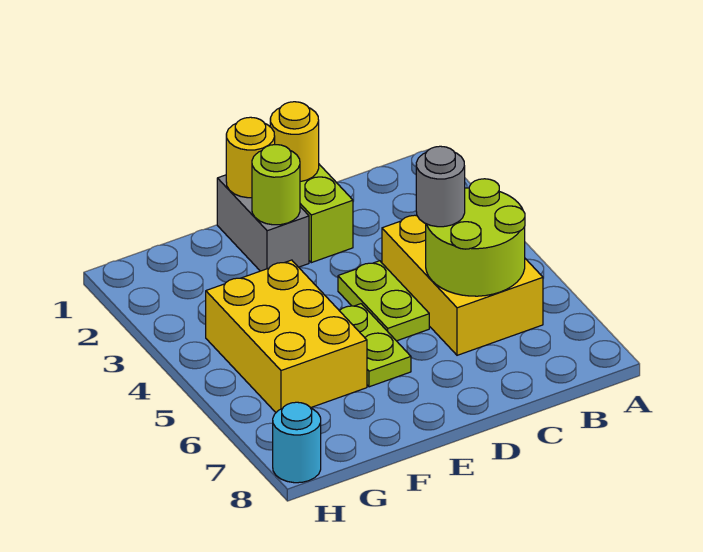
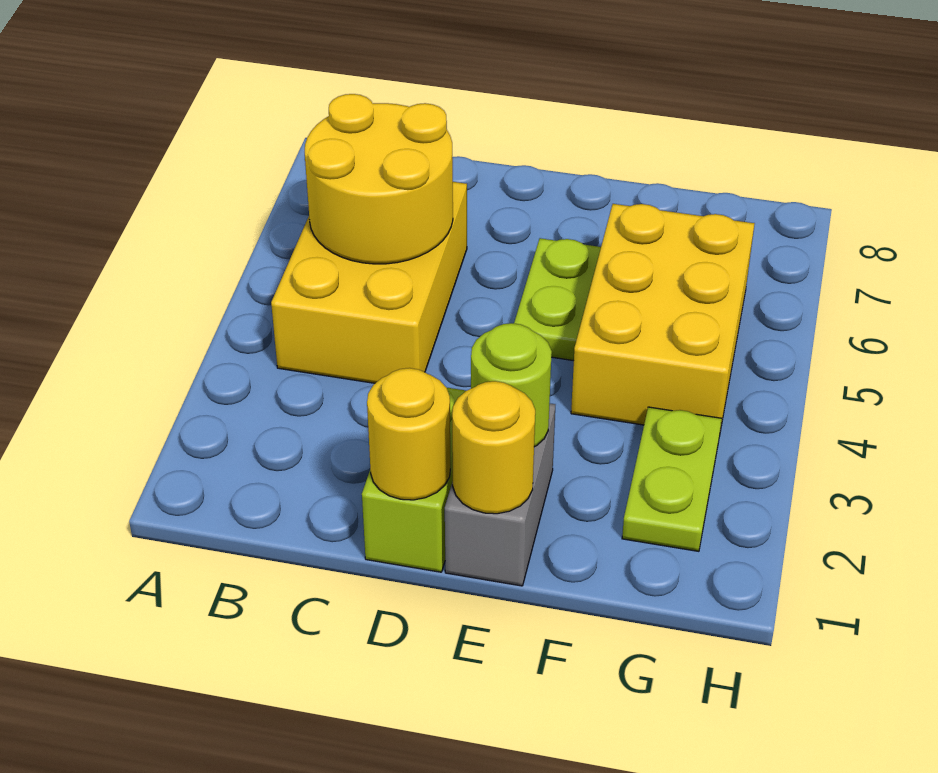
lime round brick B5:C6 level 2 -> yellow round brick B5:C6 level 2
grey round brick C5 level 3 -> none
lime plate D4:D5 level 1 -> lime plate G2:G3 level 1
cyan round brick H8 level 1 -> none

